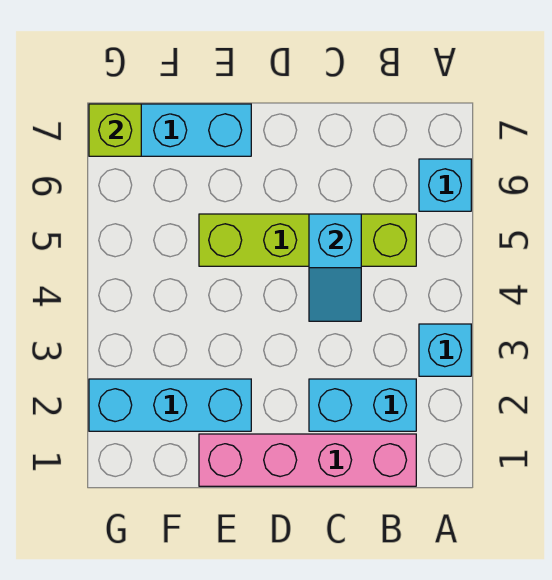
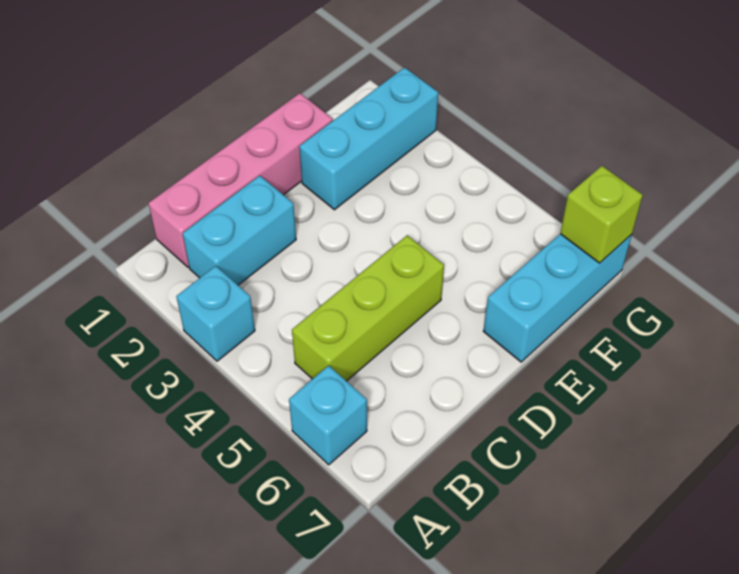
lime brick B5:E5 level 1 -> lime brick B5:D5 level 1
cyan slope C4:C5 level 2 top 5 -> none

